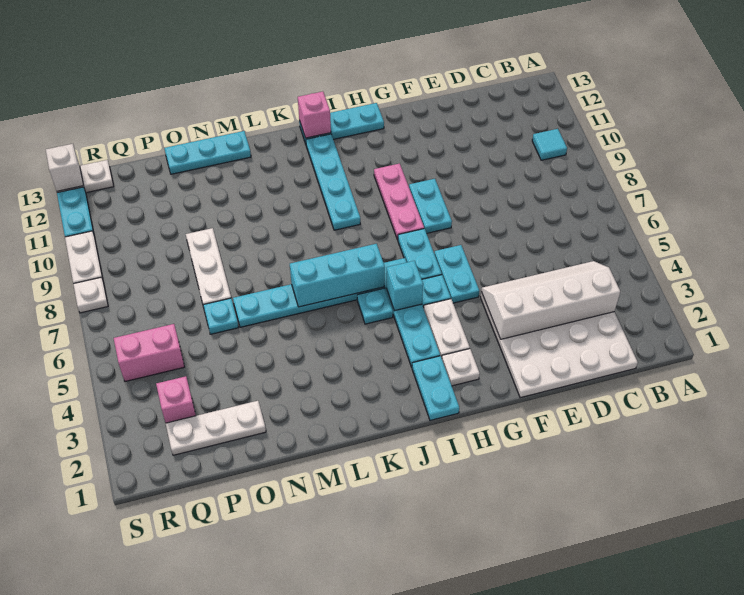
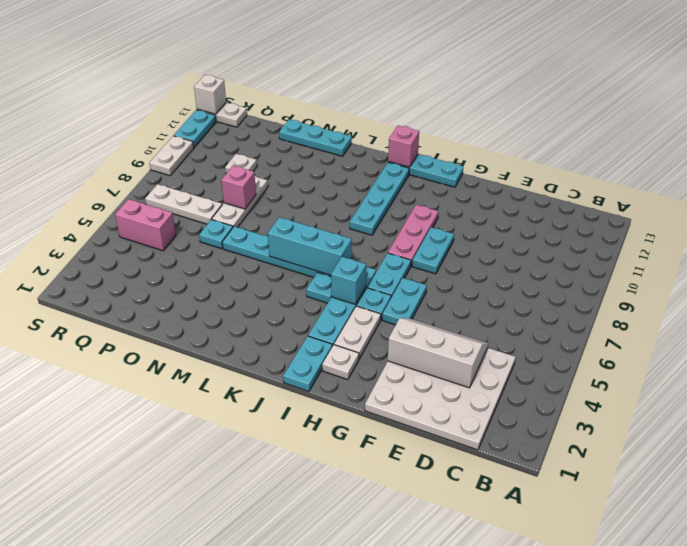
cyan tile B10 level 1 -> none
white slope C3:F4 level 2 top 3 -> white slope D3:F4 level 2 top 3
white plate O2:Q2 level 1 -> white plate P7:R7 level 1
pink brick Q3 level 1 -> pink brick O8 level 2
white plate S8 level 1 -> white plate P10 level 1

